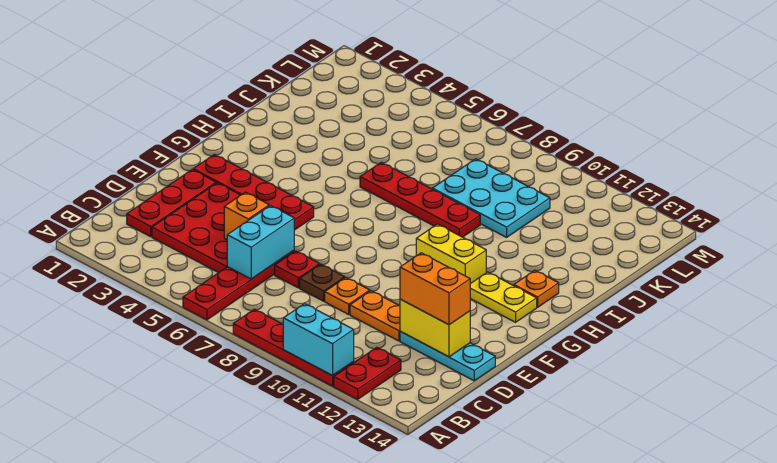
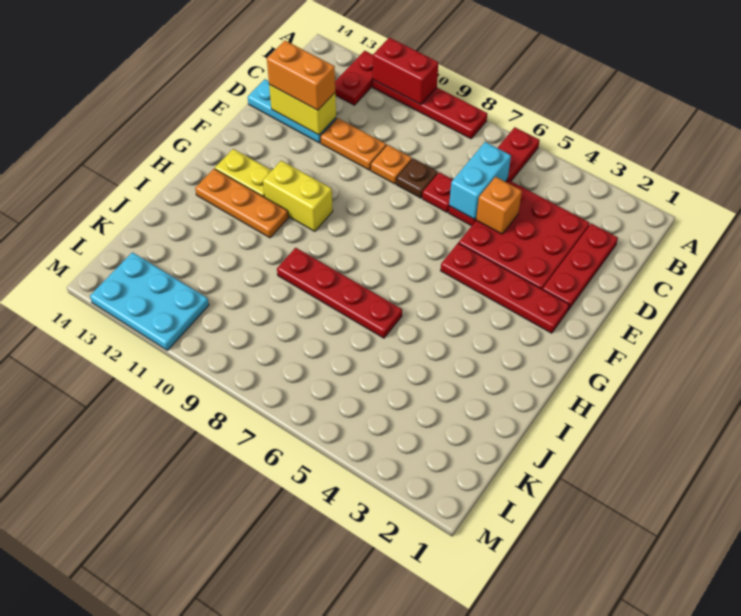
cyan brick A10:A11 level 2 -> red brick A10:A11 level 2
orange plate H13 level 1 -> orange plate H11:H13 level 1
cyan plate J8:K10 level 1 -> cyan plate L11:M13 level 1

